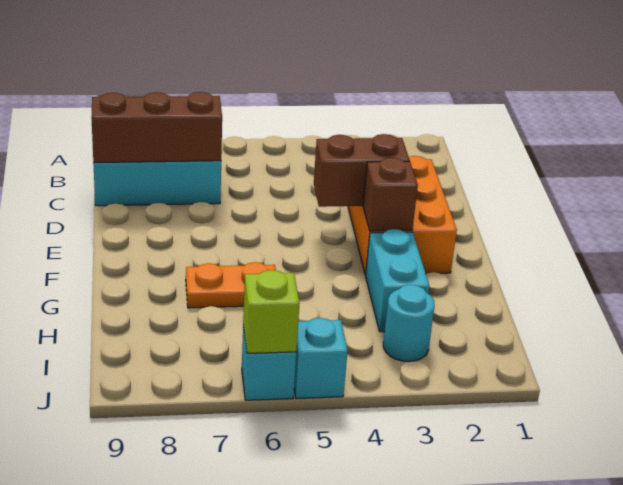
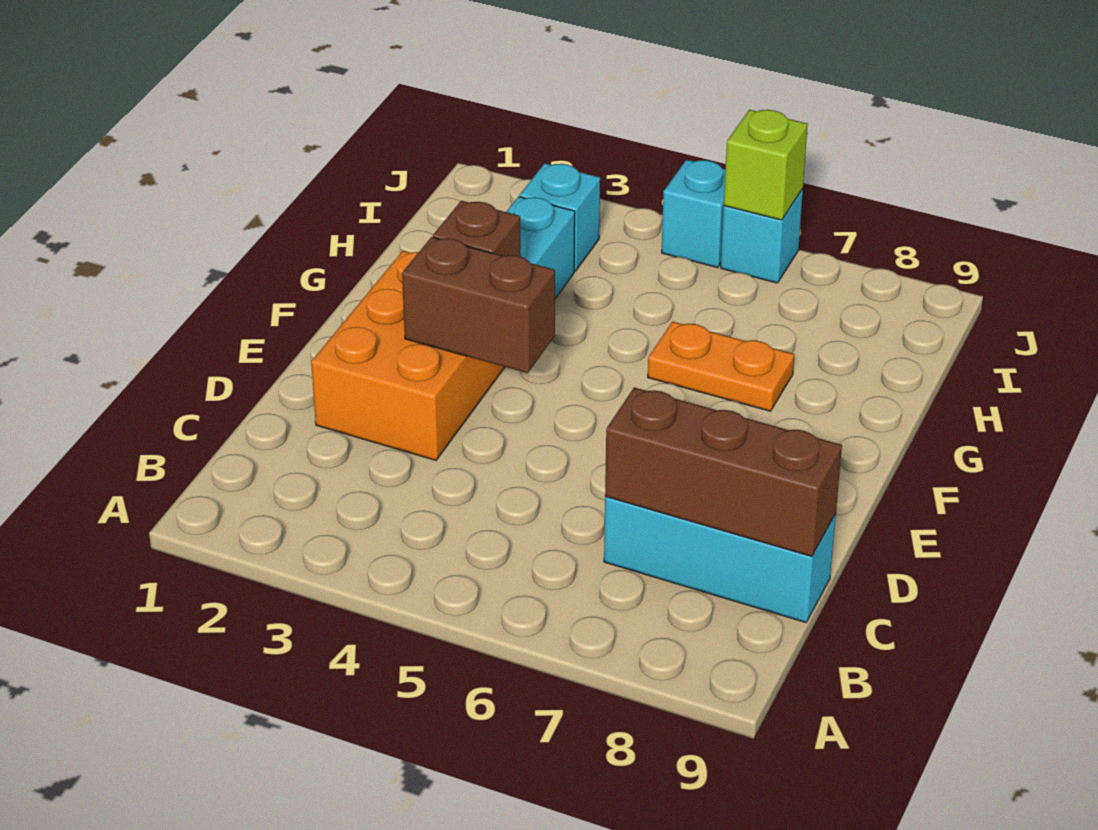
cyan round brick I3 level 1 -> cyan brick I3 level 1

